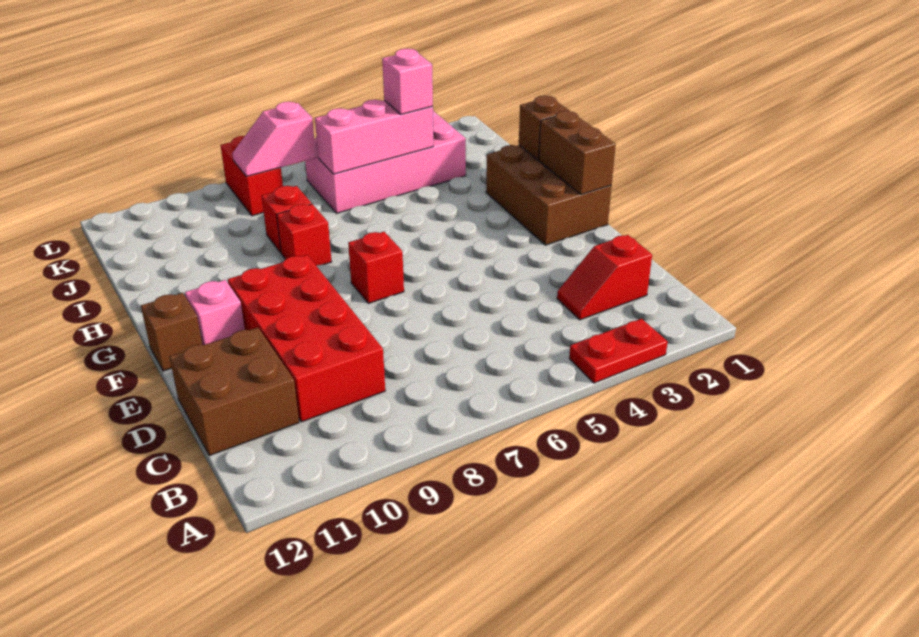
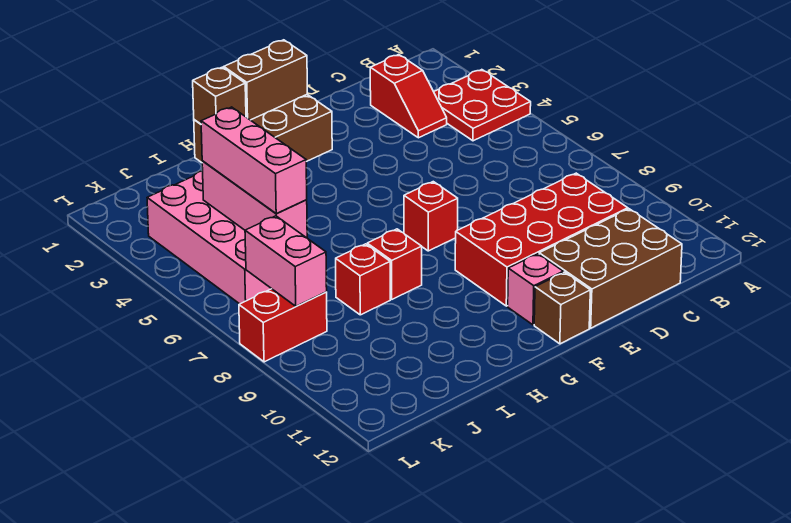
red plate A3:A4 level 1 -> red plate A3:B4 level 1
brown brick C11:D12 level 1 -> brown brick C11:E12 level 1
pink brick J4 level 3 -> pink brick J4:J6 level 3
pink slope K7:K8 level 2 top 7 -> pink brick K7:K8 level 2

